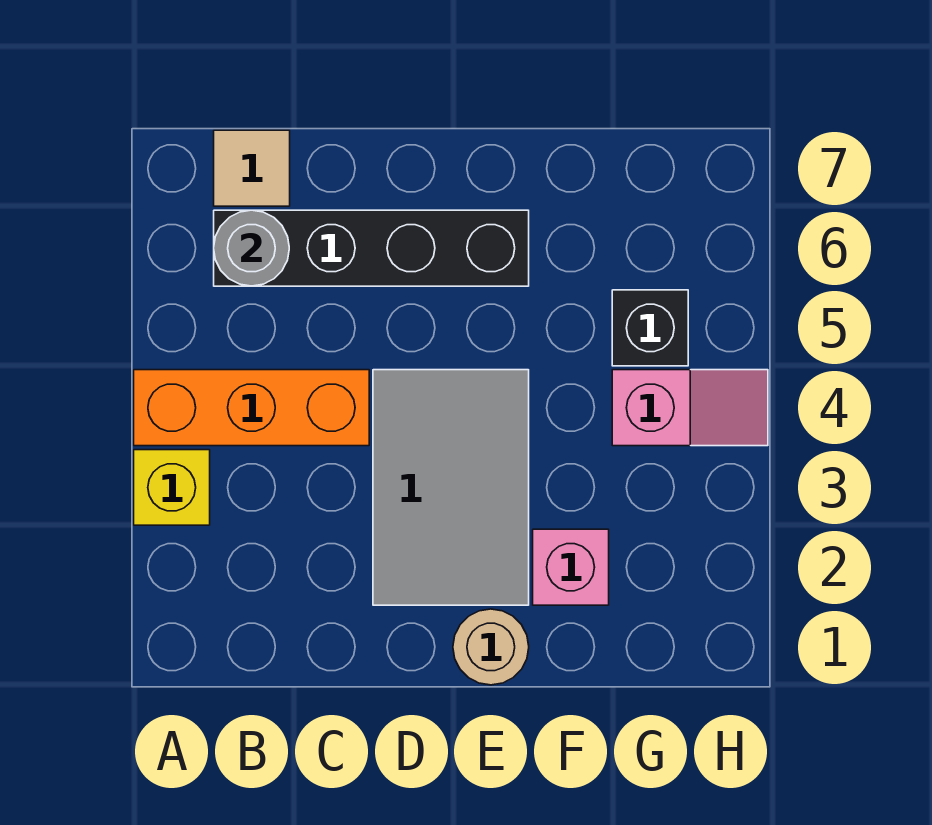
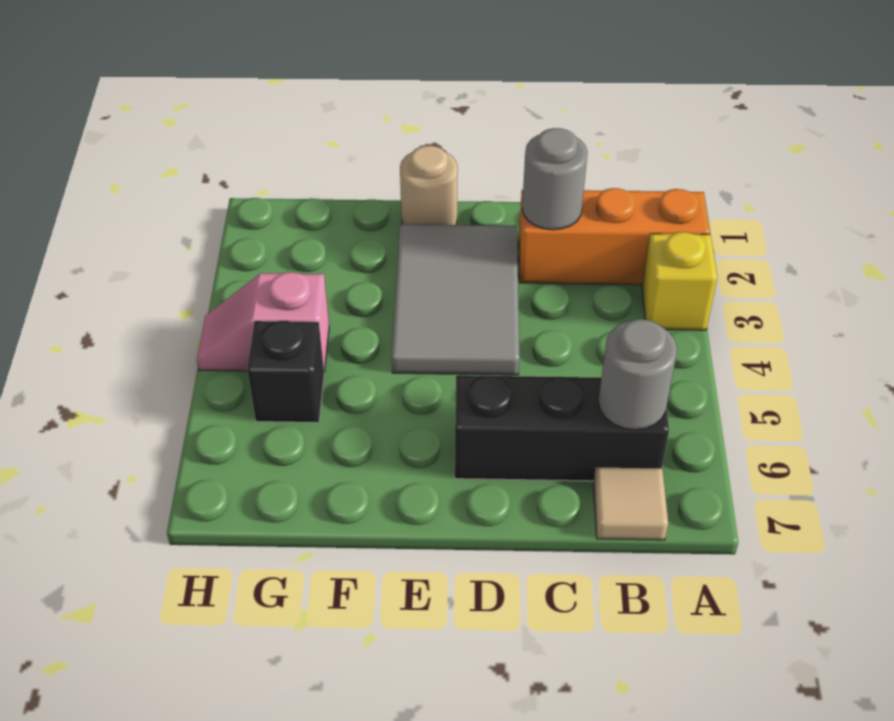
orange brick A4:C4 level 1 -> orange brick A2:C2 level 1
black brick B6:E6 level 1 -> black brick B6:D6 level 1
none -> grey round brick C2 level 2
pink brick F2 level 1 -> none

